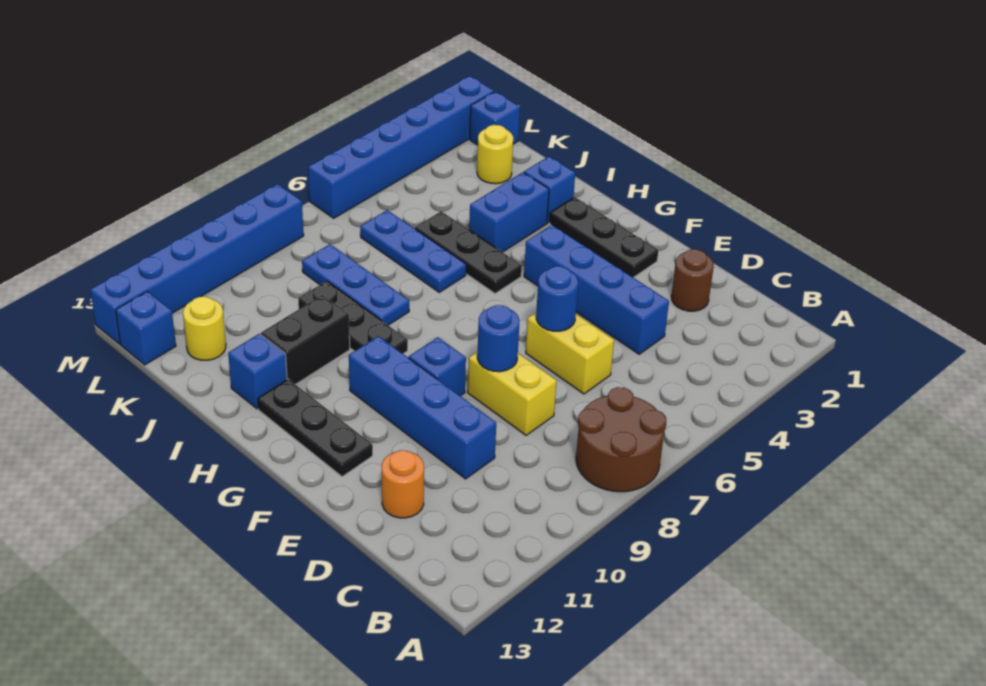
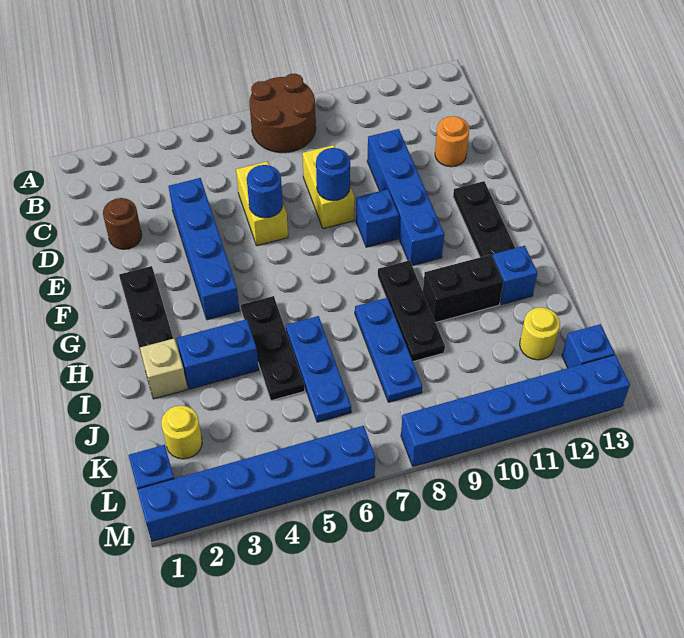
blue brick I2 level 1 -> tan brick I2 level 1

